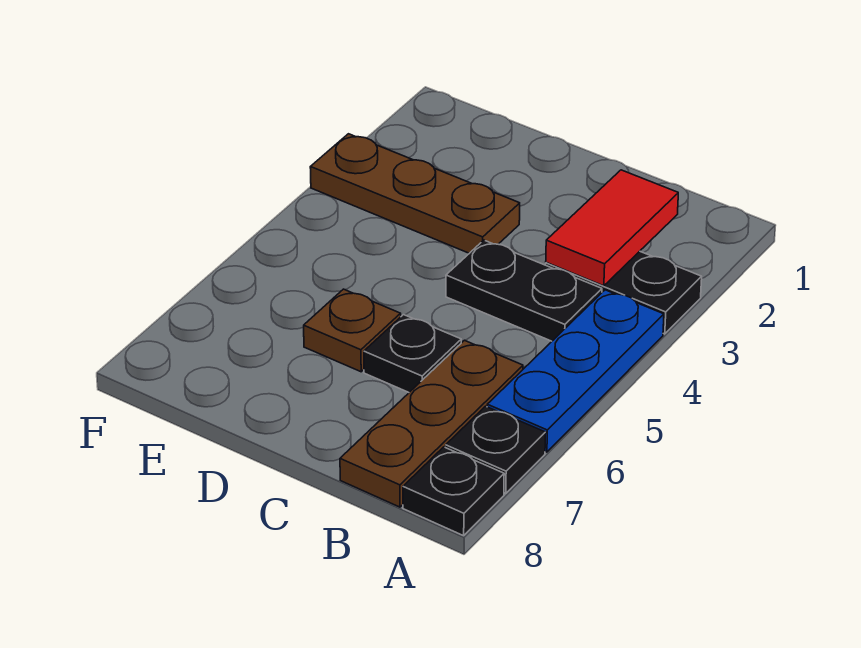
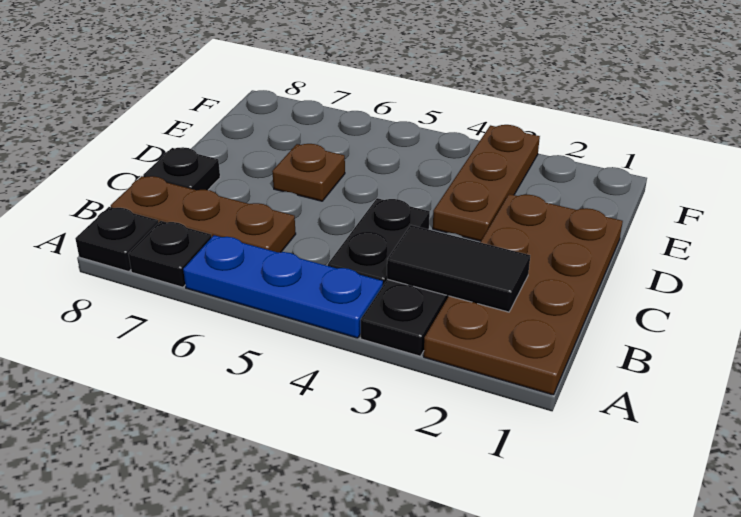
none -> brown plate A1:D2 level 1
red tile B2:B3 level 2 -> black tile B2:B3 level 2
black plate C6 level 1 -> black plate C8 level 1

